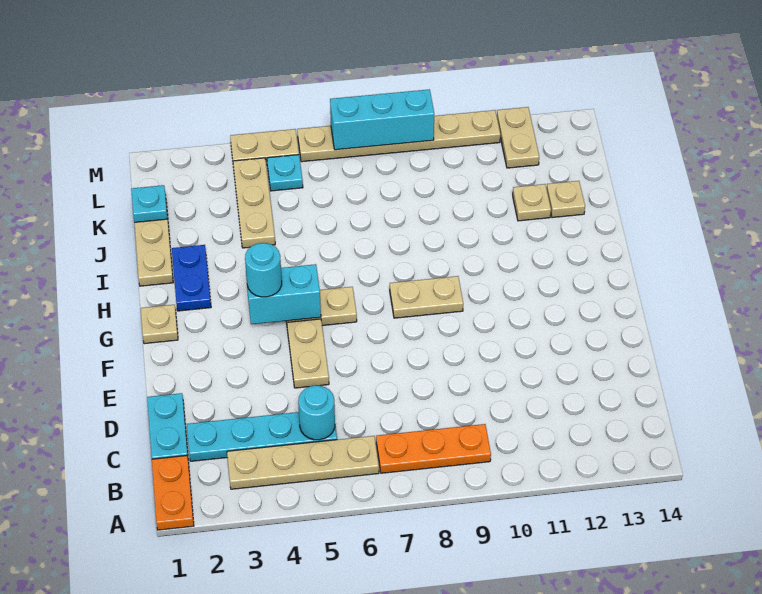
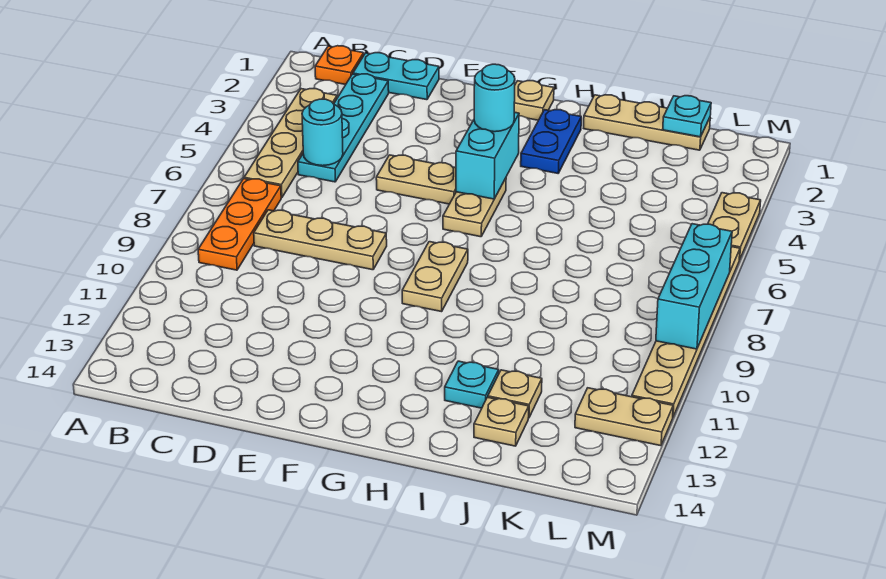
orange plate A1:B1 level 1 -> orange plate B1 level 1
blue plate H2:I2 level 1 -> blue plate H2:H3 level 1
tan plate J4:L4 level 1 -> tan plate C8:E8 level 1
cyan plate L5 level 1 -> cyan plate I12 level 1

